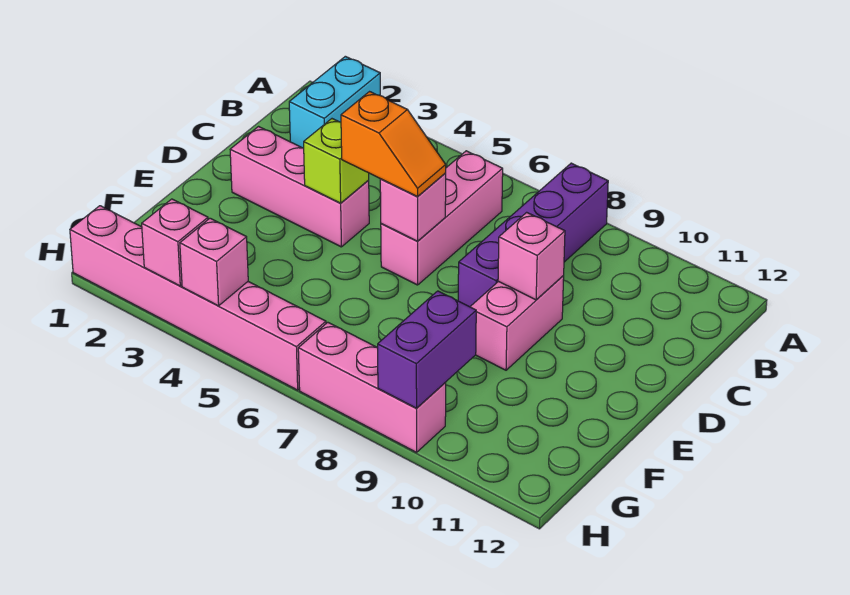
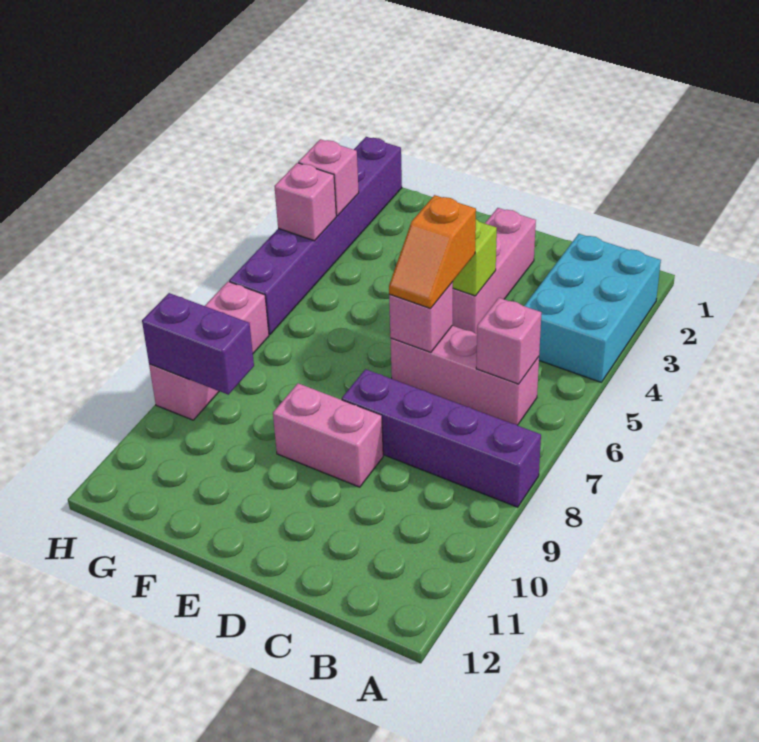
cyan brick A2:B2 level 1 -> cyan brick A2:B4 level 1
pink brick D9 level 2 -> pink brick B6 level 2
pink brick H1:H6 level 1 -> purple brick H1:H6 level 1

